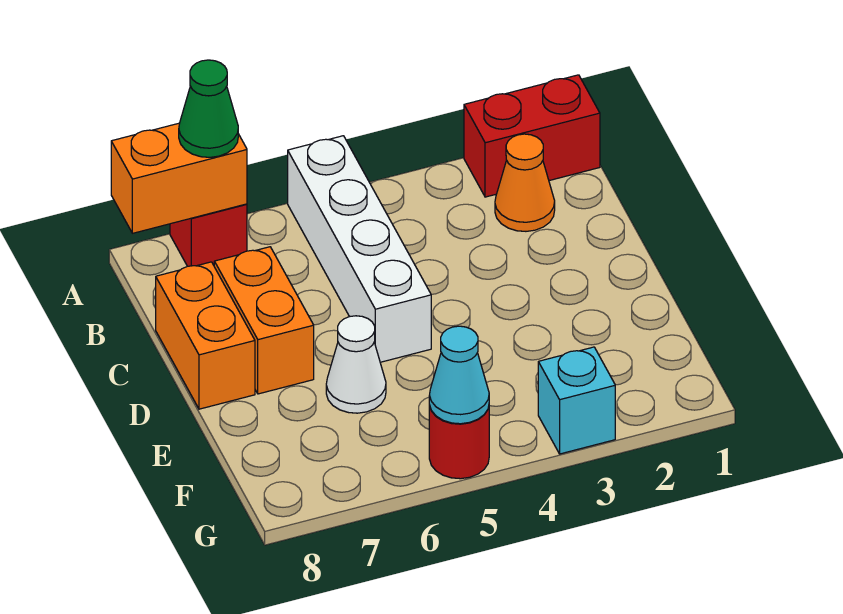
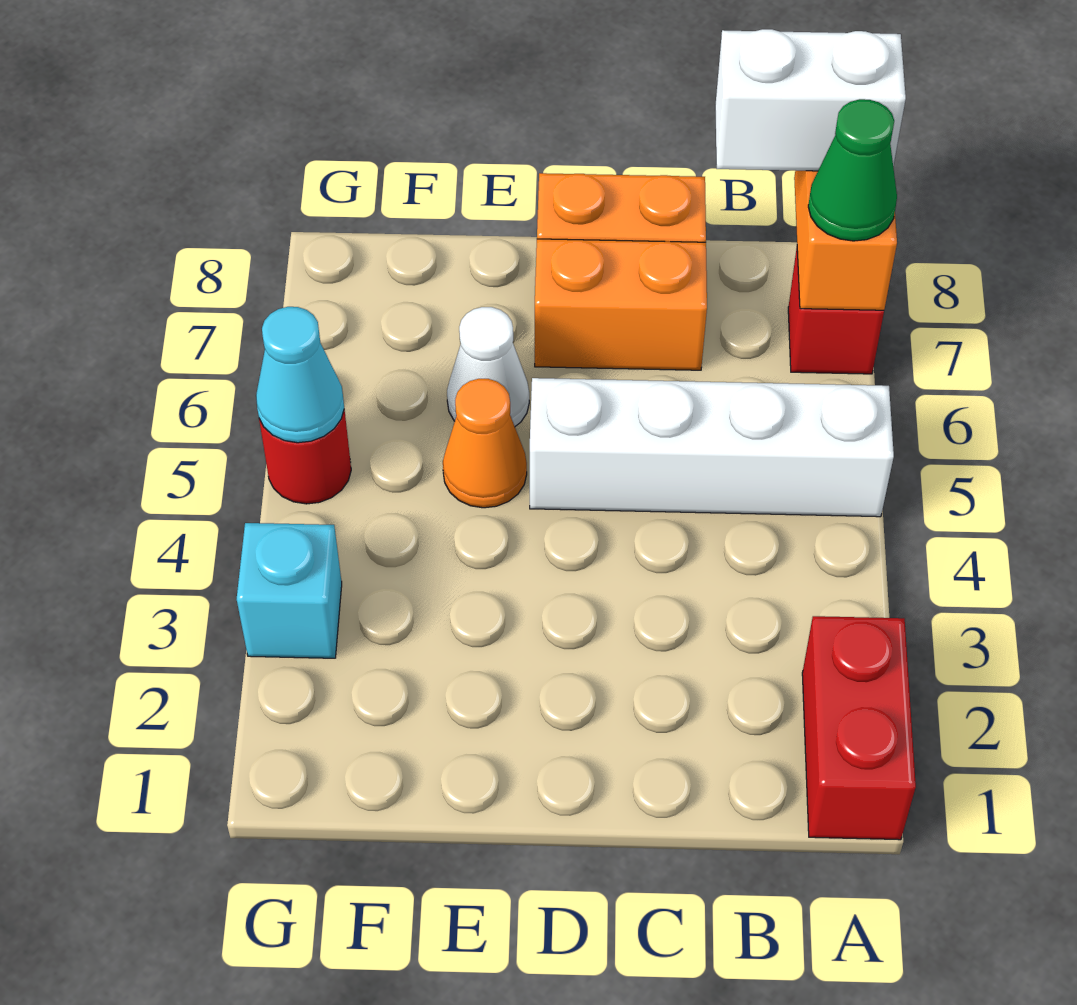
none -> white brick A8:B8 level 3
orange cone B2 level 1 -> orange cone E5 level 1

